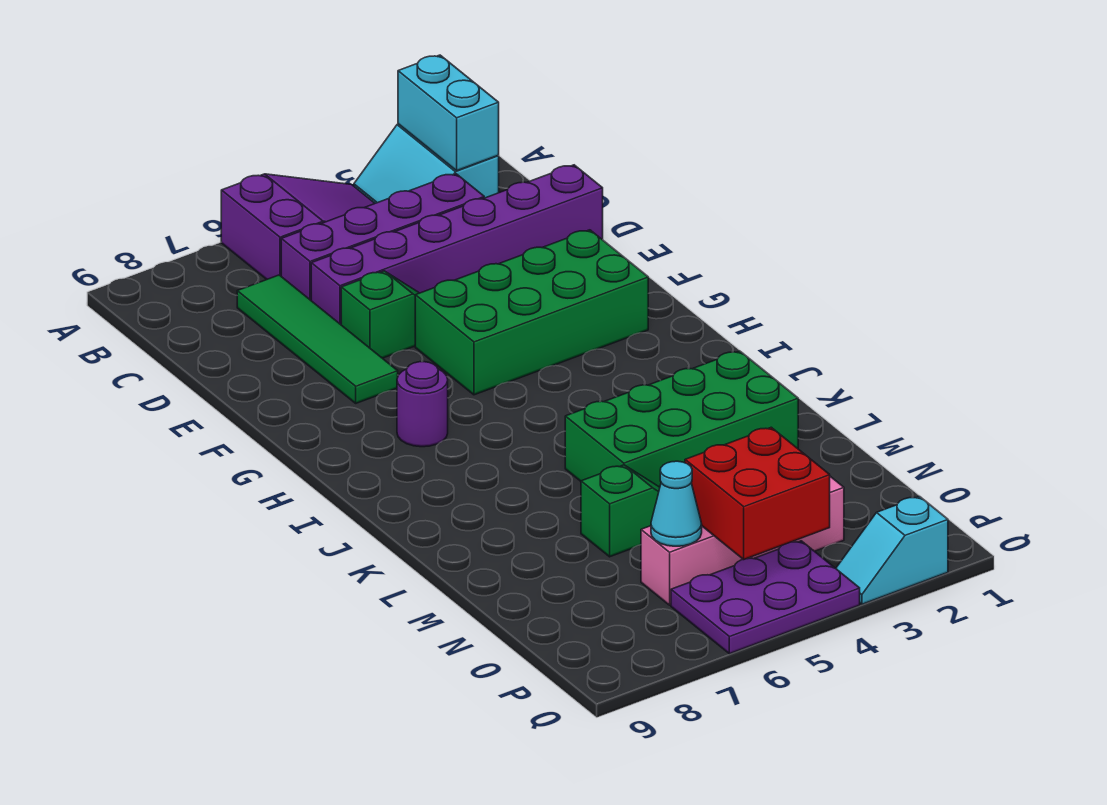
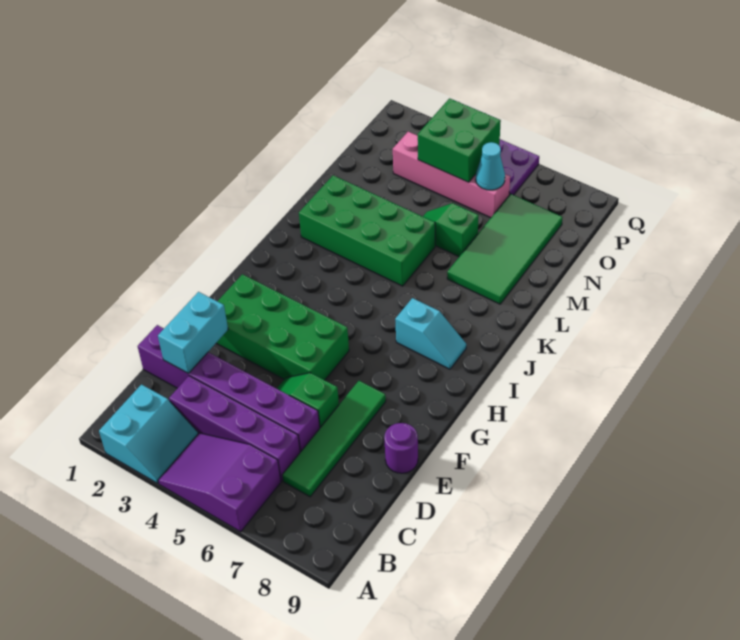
cyan brick A2:B2 level 2 -> cyan brick D2:E2 level 2
purple round brick H7 level 1 -> purple round brick E9 level 1
none -> green tile L7:O8 level 1
red brick O4:P5 level 2 -> green brick O4:P5 level 2
cyan slope Q2:Q3 level 1 top 2 -> cyan slope I7:I8 level 1 top 7

